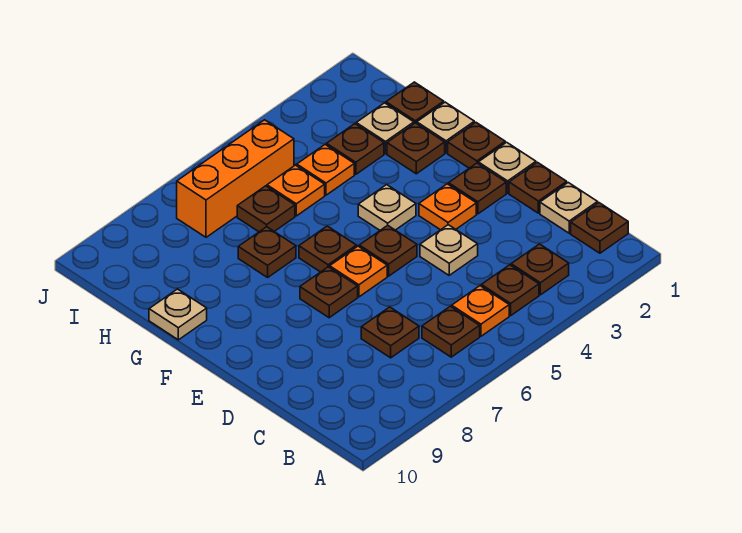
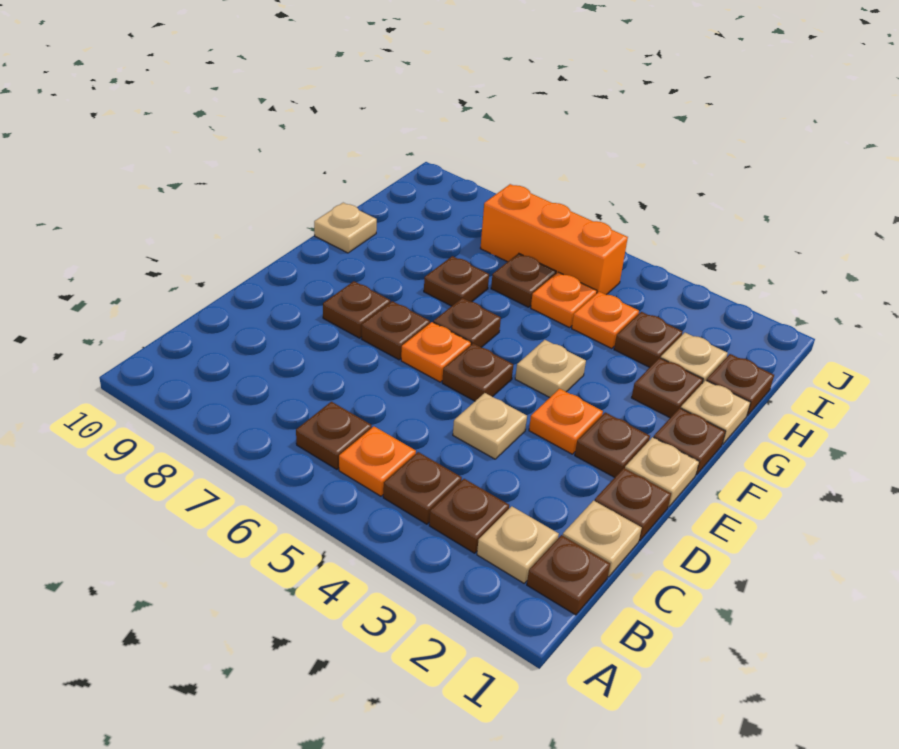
none -> tan plate B2 level 1
brown plate C7 level 1 -> brown plate E8 level 1

